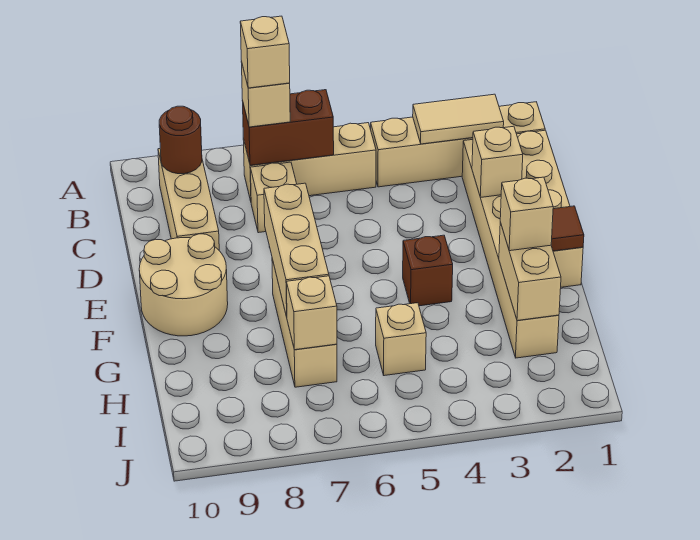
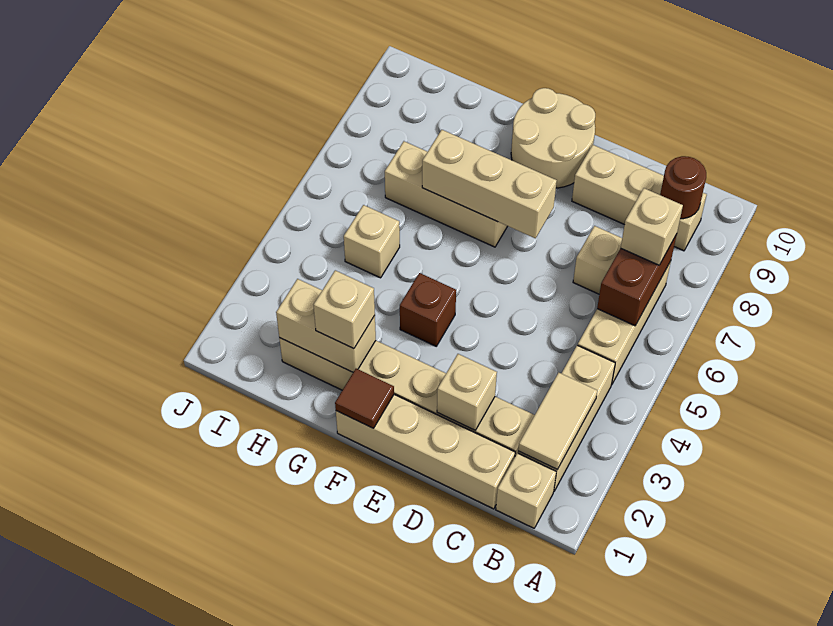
tan brick B7 level 4 -> none
tan brick H7 level 2 -> none

